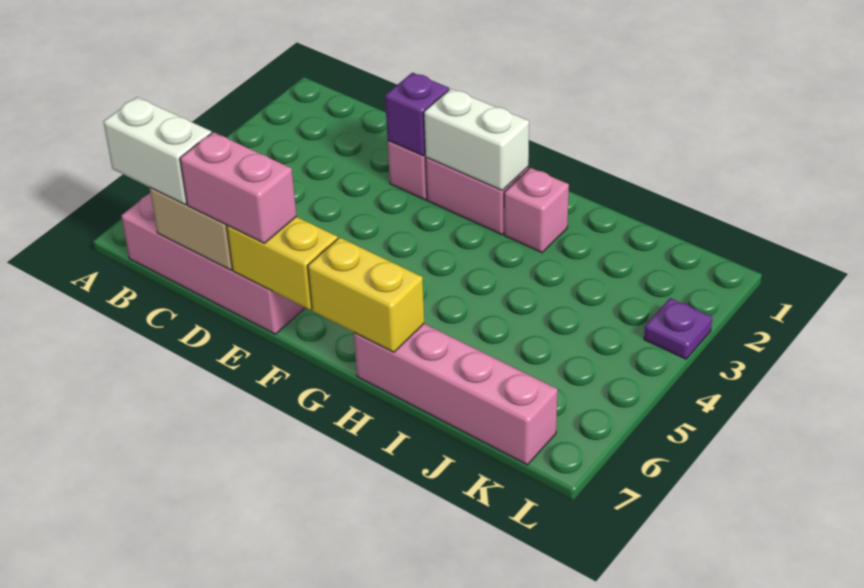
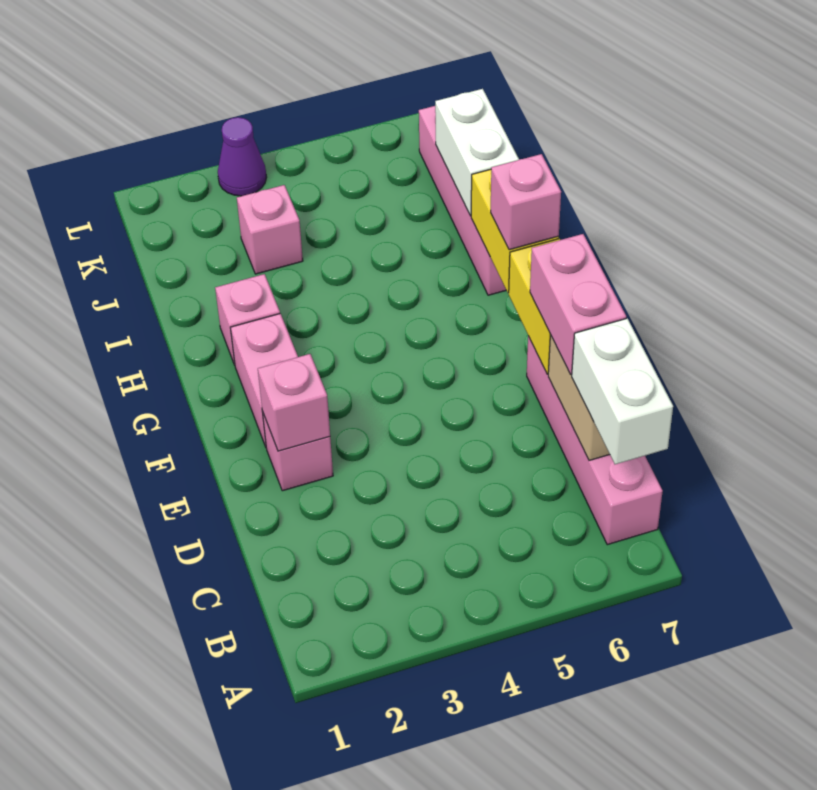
purple brick E2 level 2 -> pink brick E2 level 2
white brick F2:G2 level 2 -> white brick I7:J7 level 2
none -> pink brick G7 level 3
none -> pink brick J3 level 1
purple plate L3 level 1 -> purple cone L3 level 1

